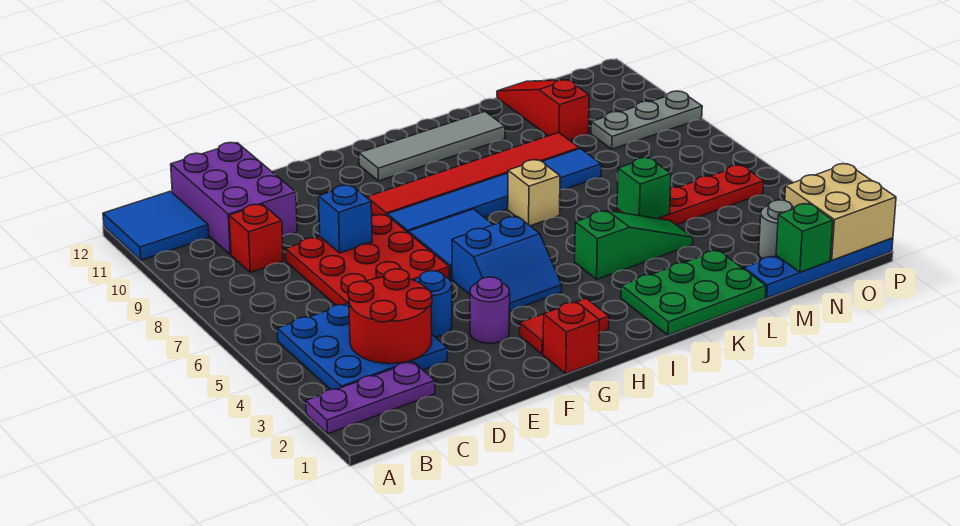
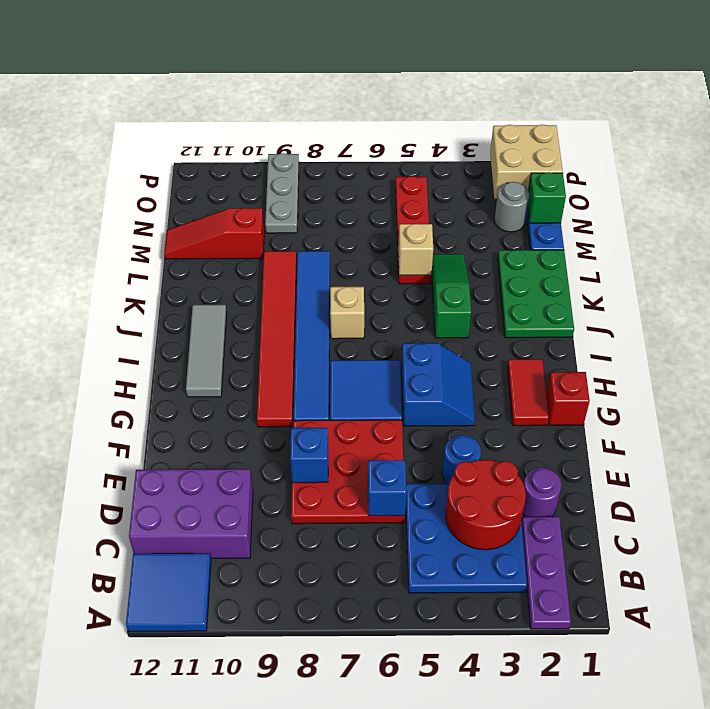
red brick C9 level 1 -> none
none -> blue brick D6 level 2
purple round brick F3 level 1 -> purple round brick D2 level 1
grey tile H11:K11 level 1 -> grey tile H11:J11 level 1
green brick L5 level 2 -> tan brick L5 level 2

